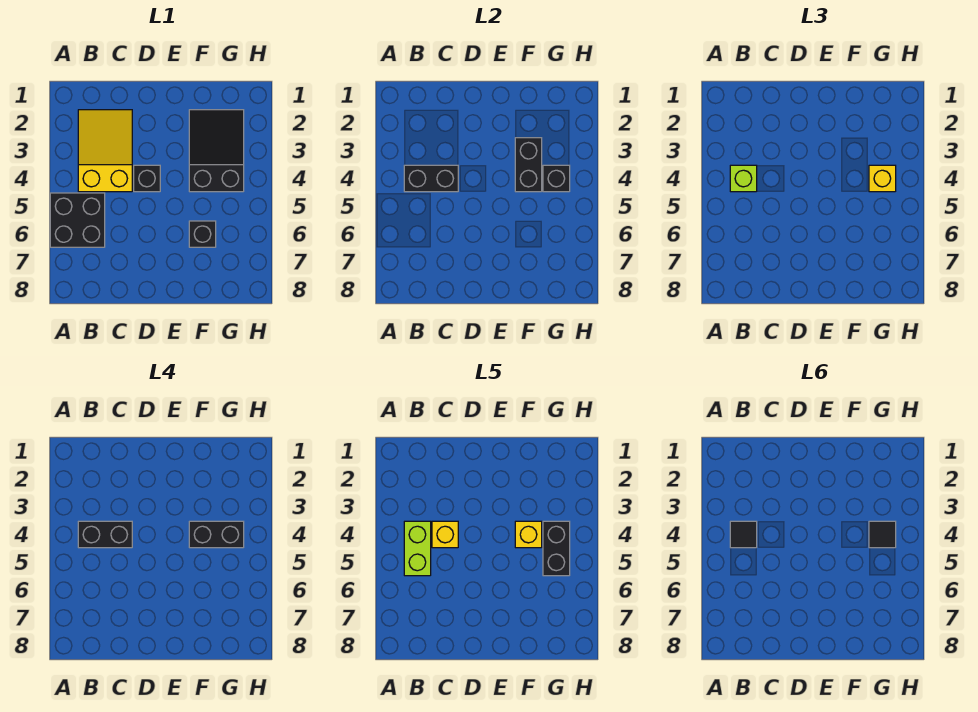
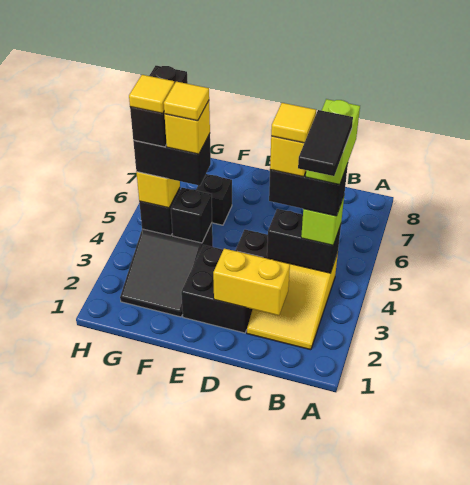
black brick A5:B6 level 1 -> black brick D2:E3 level 1
black tile B4 level 6 -> black tile B3:B4 level 6
none -> yellow brick C2:D2 level 2
none -> yellow tile C4 level 6
black brick F3:F4 level 2 -> black brick F4 level 2
none -> yellow tile F4 level 6
black tile G4 level 6 -> yellow tile G4 level 6

